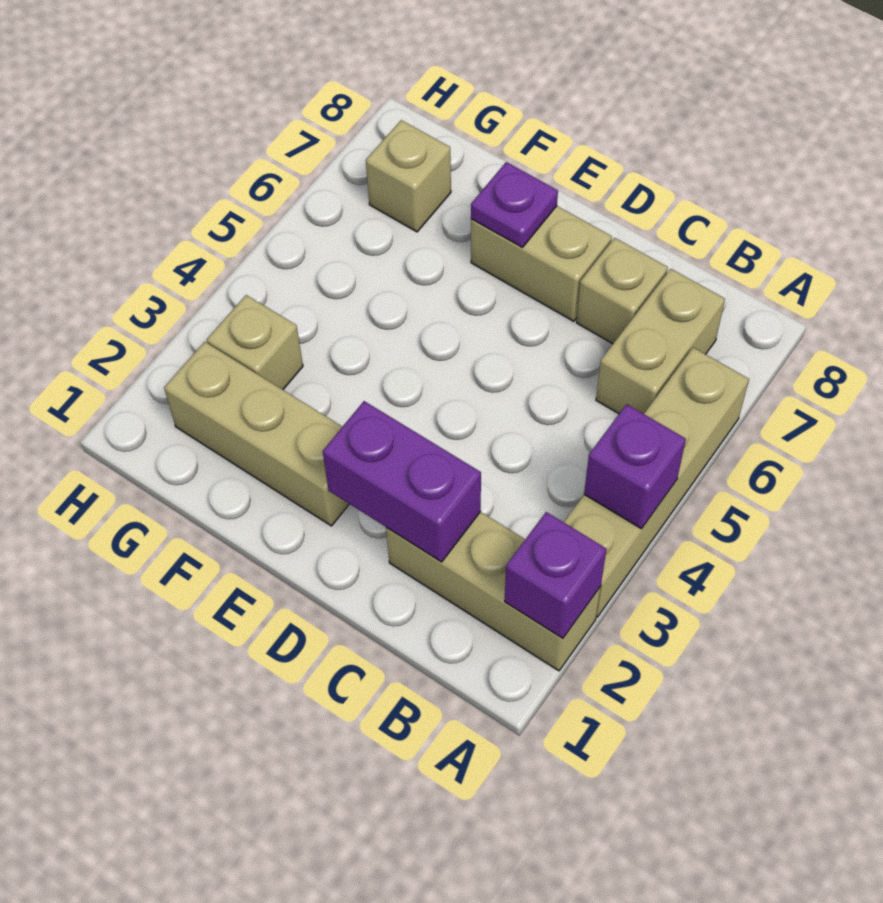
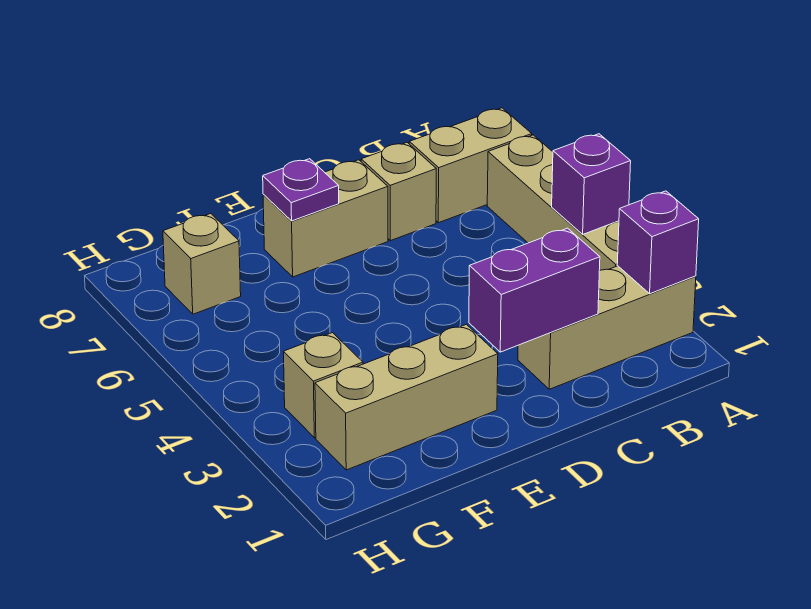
tan brick B6:B7 level 1 -> tan brick A7:B7 level 1

